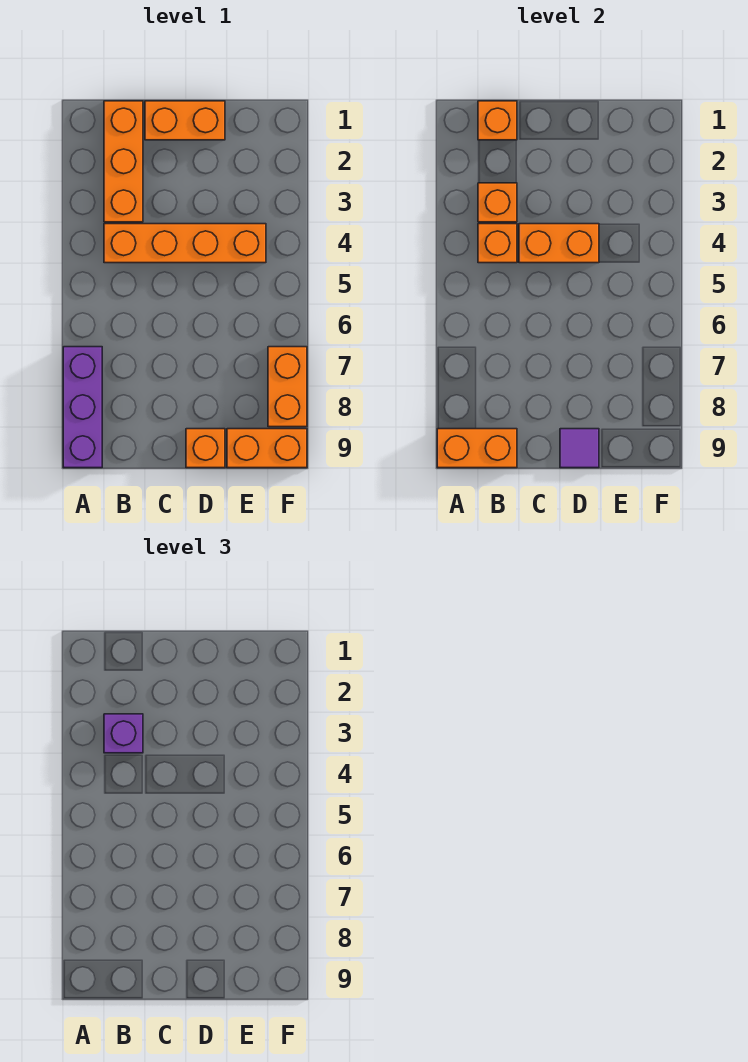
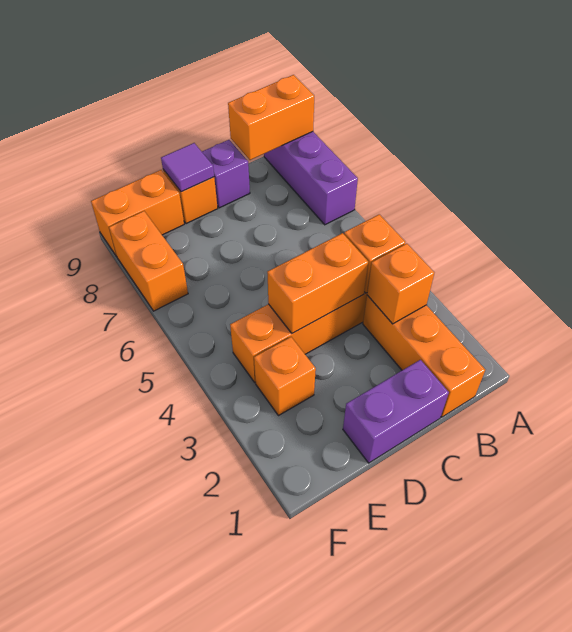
orange brick B1 level 2 -> orange brick E3 level 1
purple brick B3 level 3 -> purple brick C9 level 1
orange brick C1:D1 level 1 -> purple brick C1:D1 level 1

